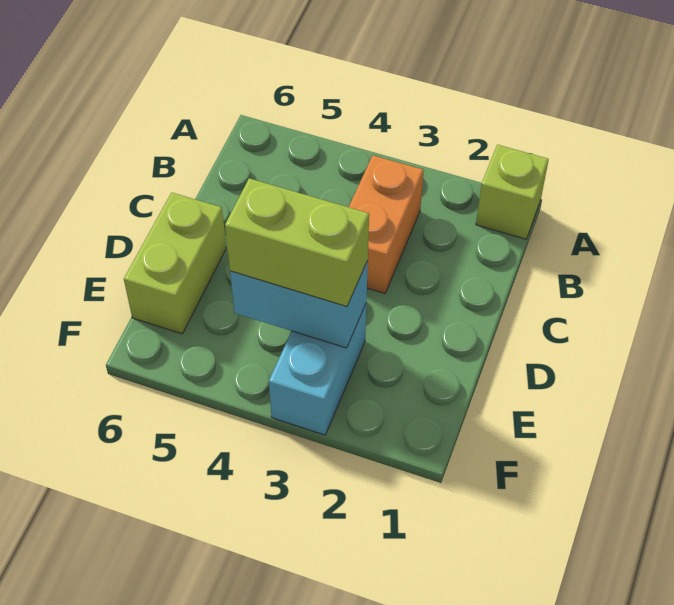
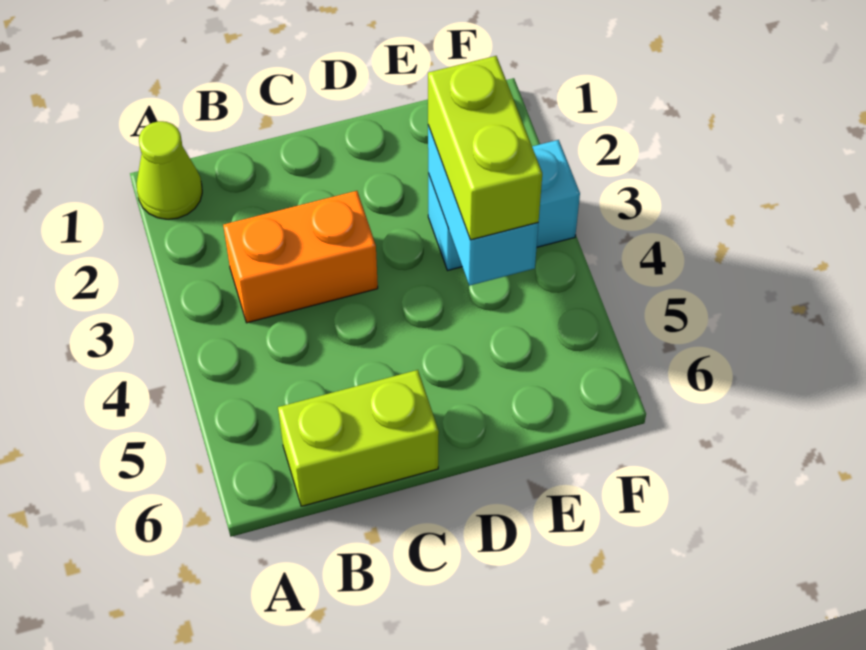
lime brick A1 level 1 -> lime cone A1 level 1
lime brick D6:E6 level 1 -> lime brick B6:C6 level 1

